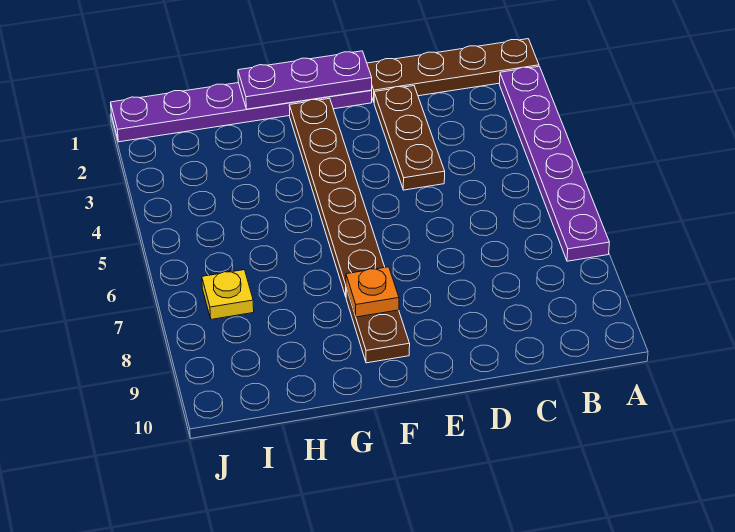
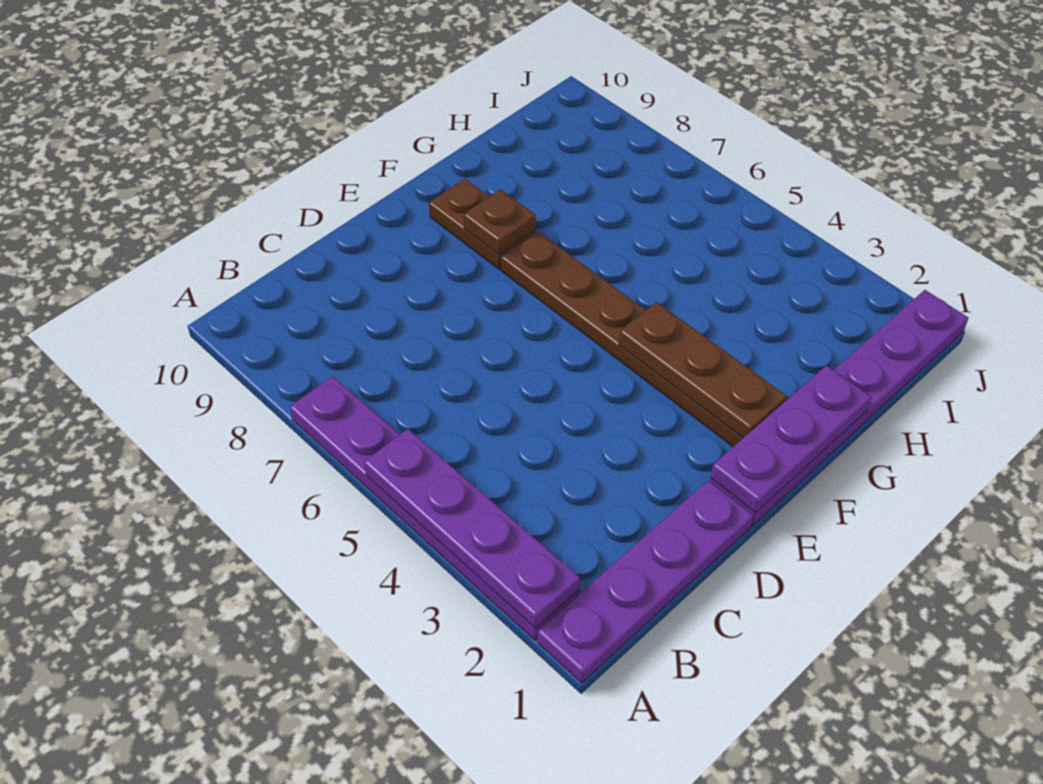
brown plate A1:D1 level 1 -> purple plate A1:D1 level 1
none -> purple plate A2:A5 level 2
brown plate D2:D4 level 1 -> brown plate F2:F4 level 2
orange plate F8 level 2 -> brown plate F8 level 2
yellow plate I7 level 1 -> none

